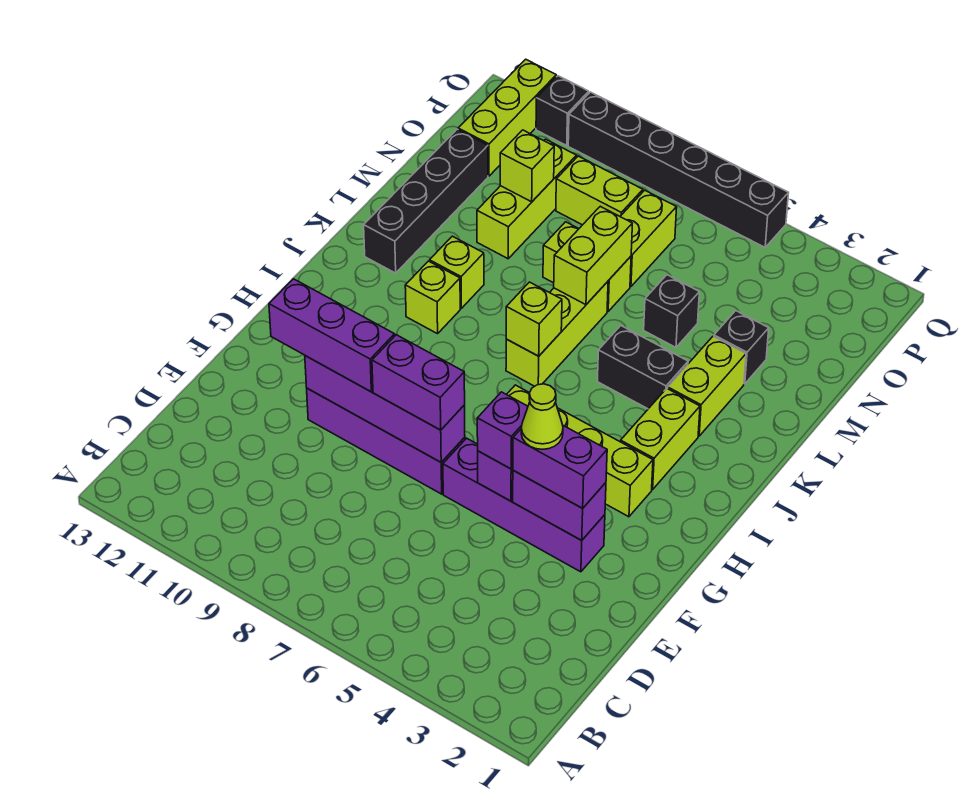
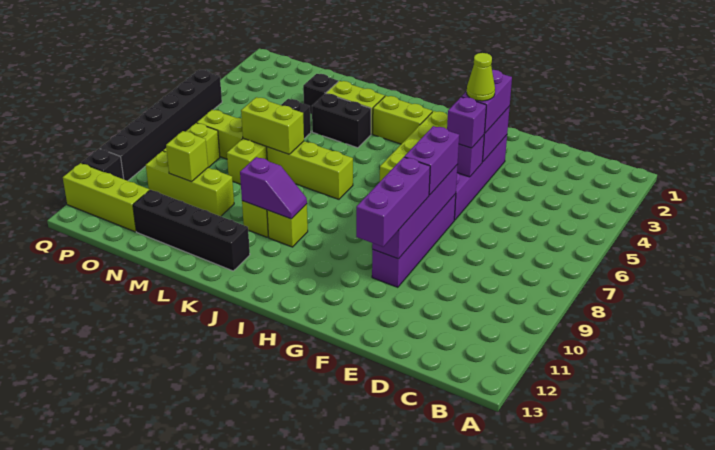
lime brick J7 level 2 -> none
none -> purple slope J10:K10 level 2 top K
black brick K4:K5 level 1 -> black brick K4:L4 level 1

